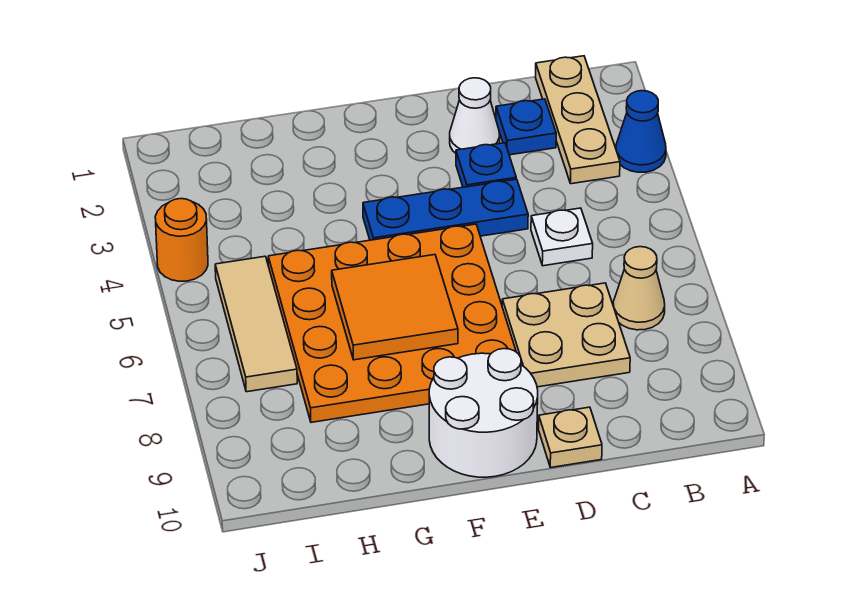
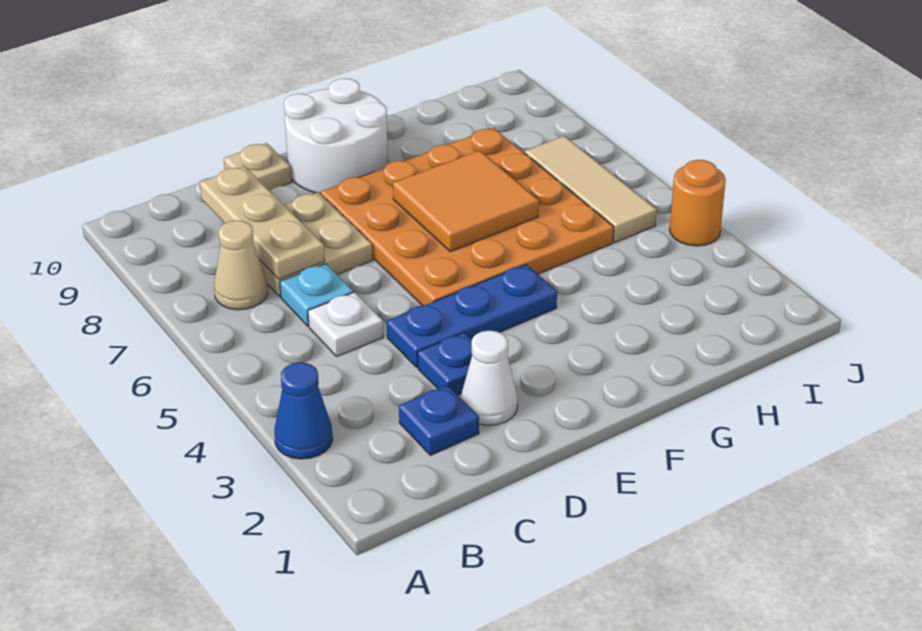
tan plate B1:B3 level 1 -> tan plate C7:C9 level 2
none -> cyan plate C6 level 1

